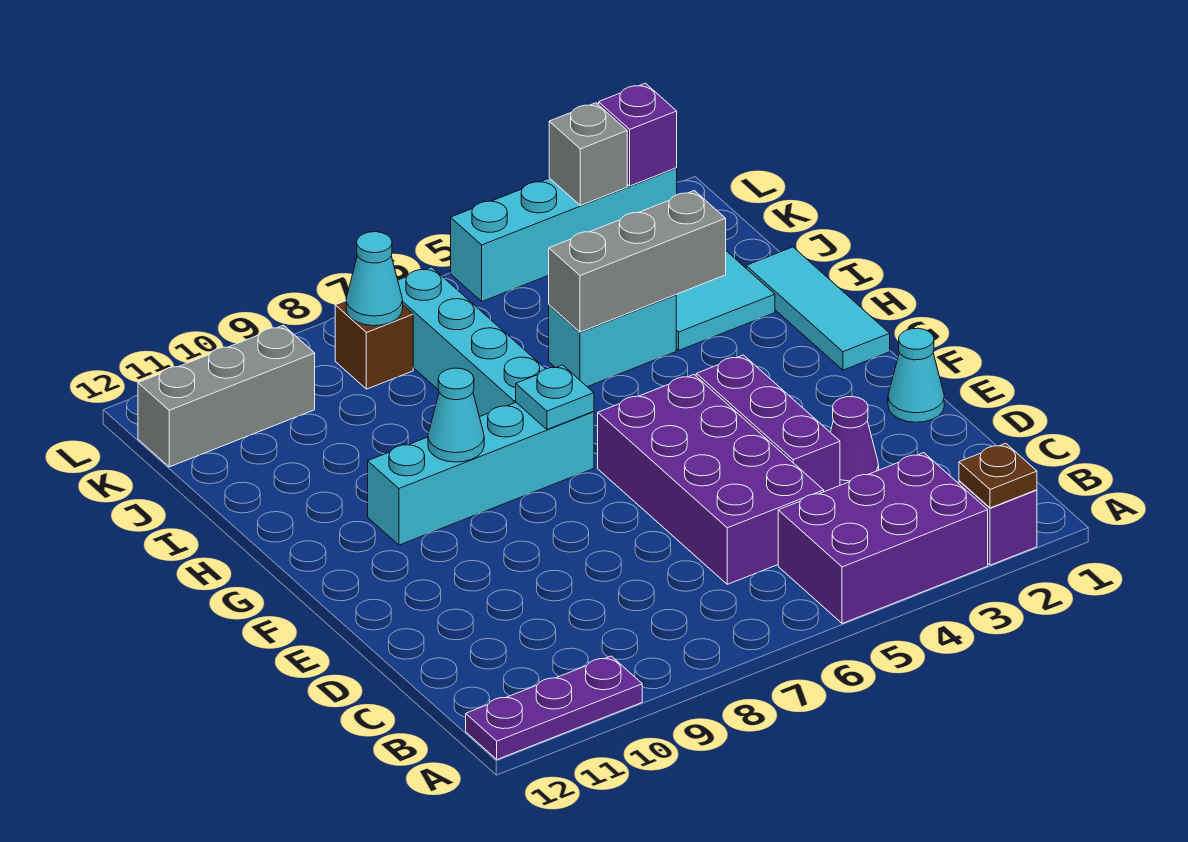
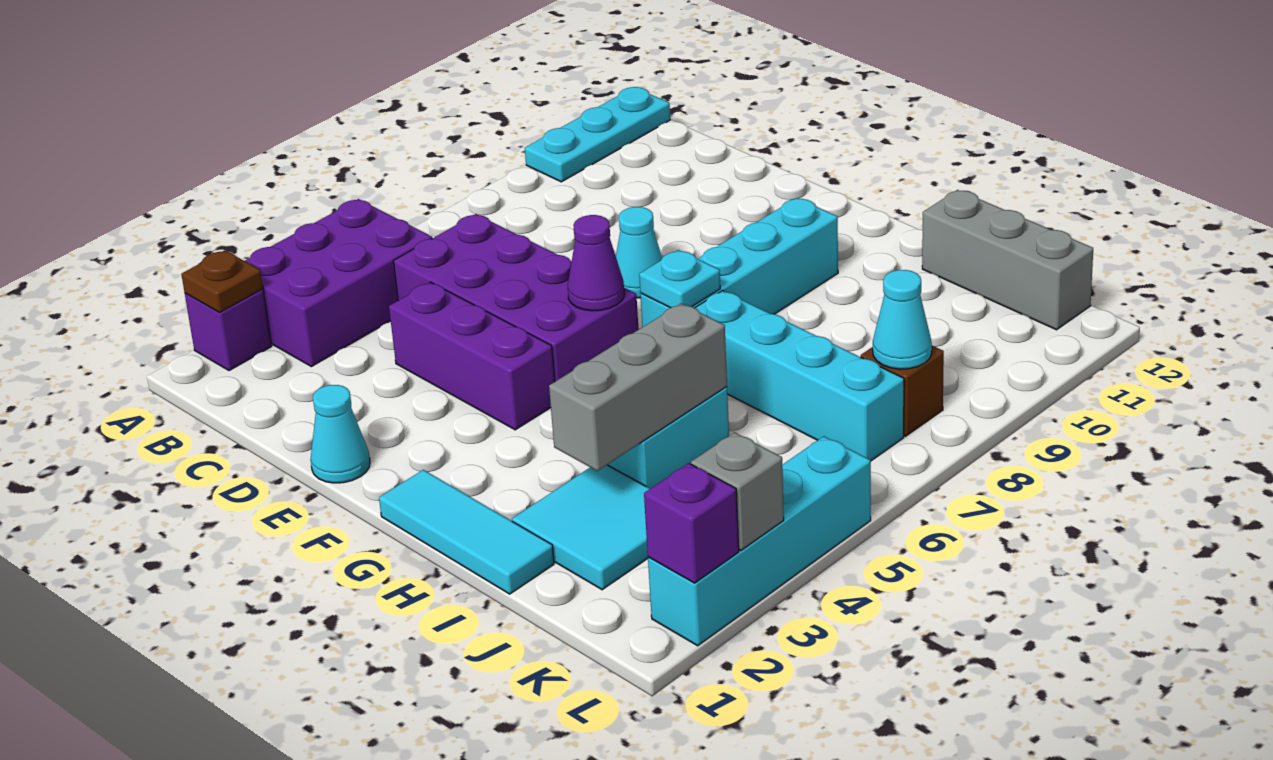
purple plate A10:A12 level 1 -> cyan plate A10:A12 level 1
purple cone D3 level 1 -> purple cone F6 level 2
cyan cone G9 level 2 -> cyan cone E8 level 1
grey brick K10:K12 level 1 -> grey brick I12:K12 level 1

